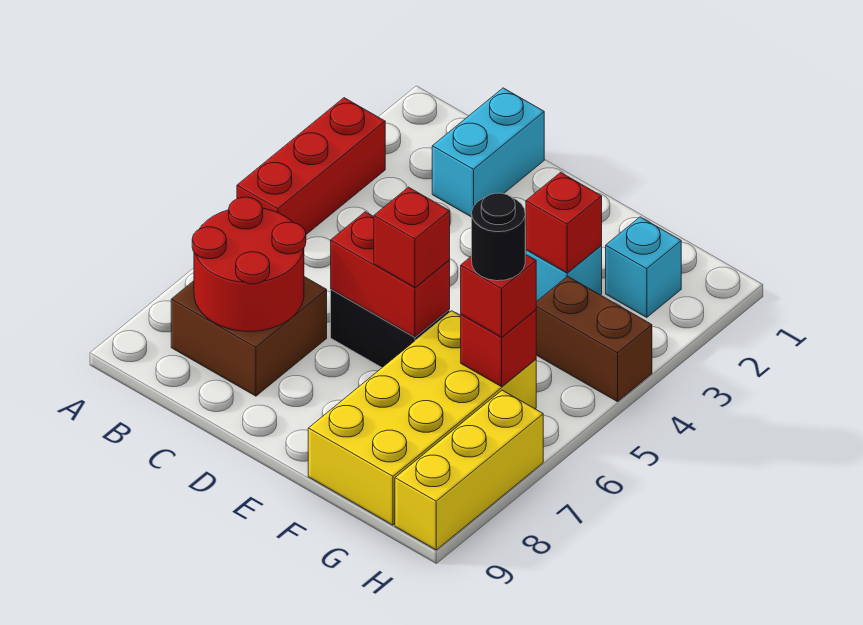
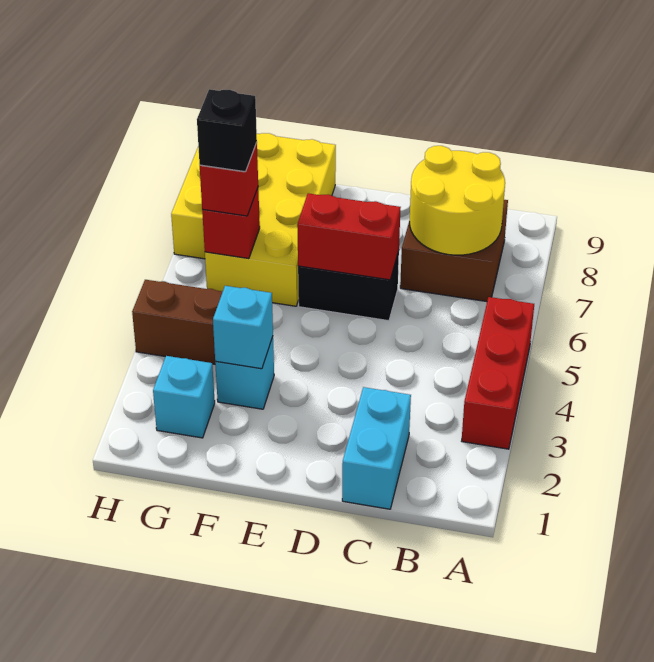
red round brick B7:C8 level 2 -> yellow round brick B7:C8 level 2
red brick E6 level 3 -> none
red brick F3 level 2 -> cyan brick F3 level 2
black round brick G6 level 4 -> black brick G6 level 4

